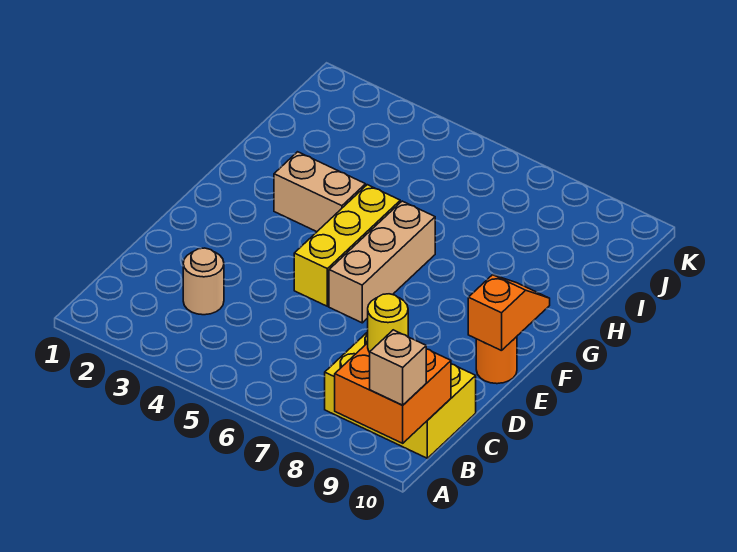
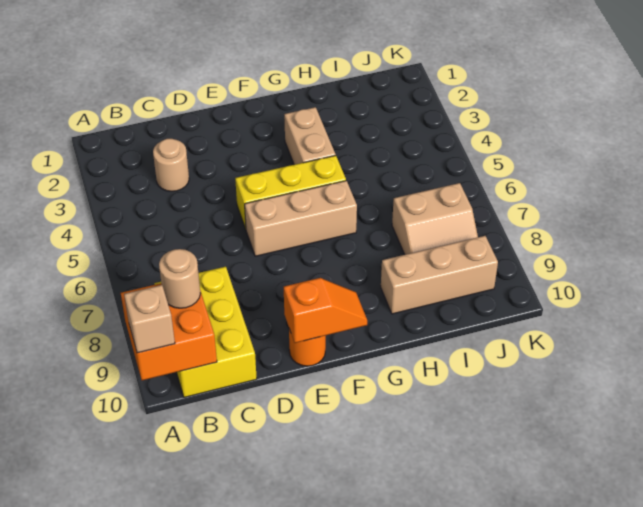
yellow round brick B9 level 3 -> tan round brick B9 level 3
none -> tan brick H9:J9 level 1
none -> tan slope I7:J8 level 1 top 7

